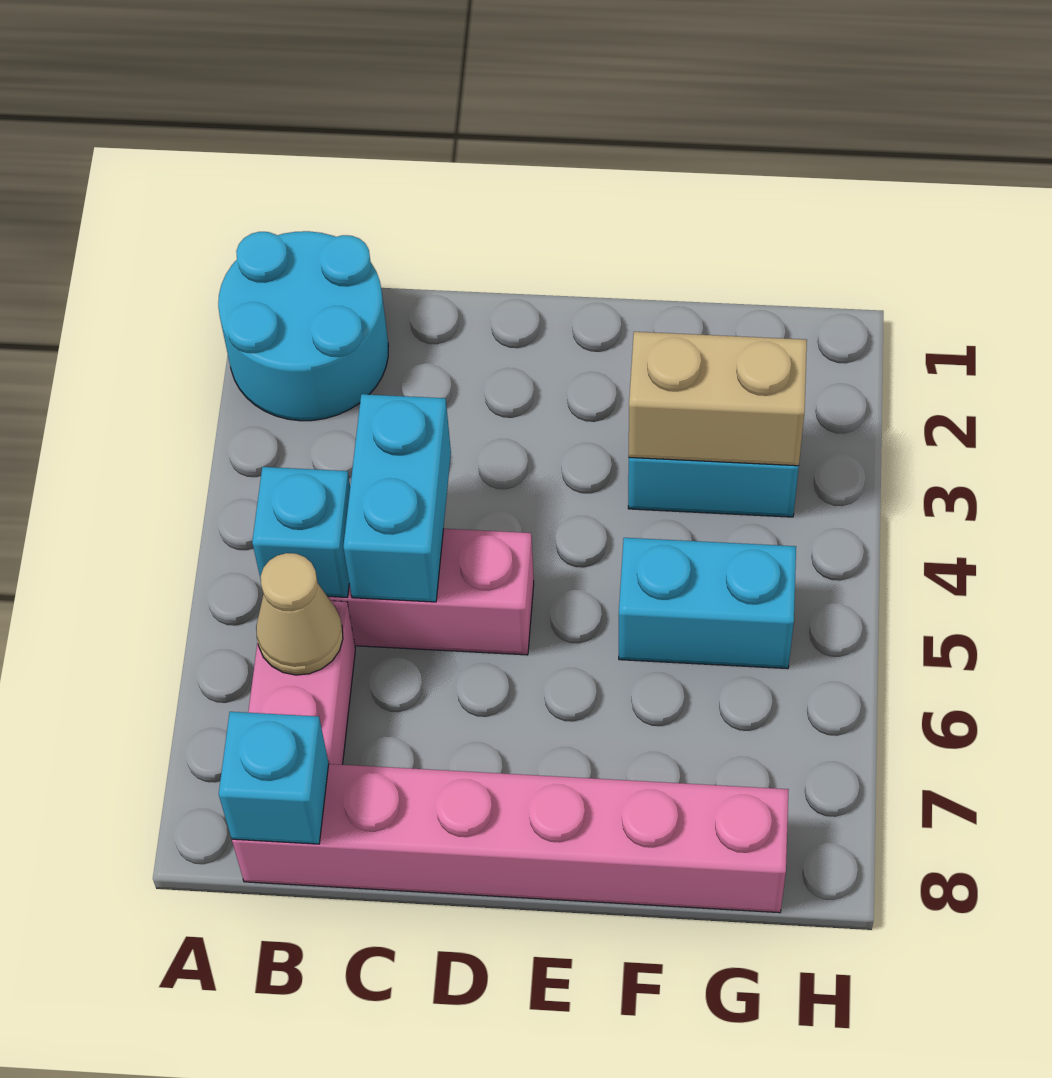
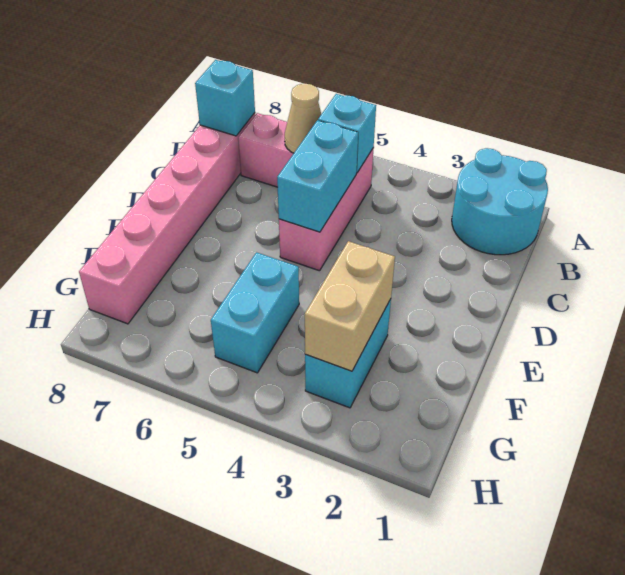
cyan brick C4:C5 level 2 -> cyan brick C5:D5 level 2

